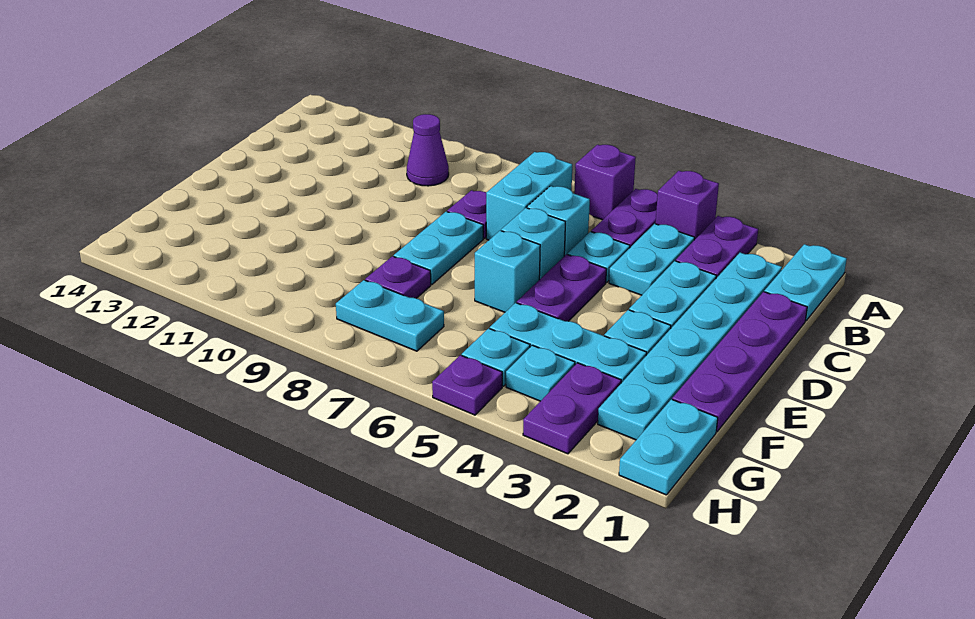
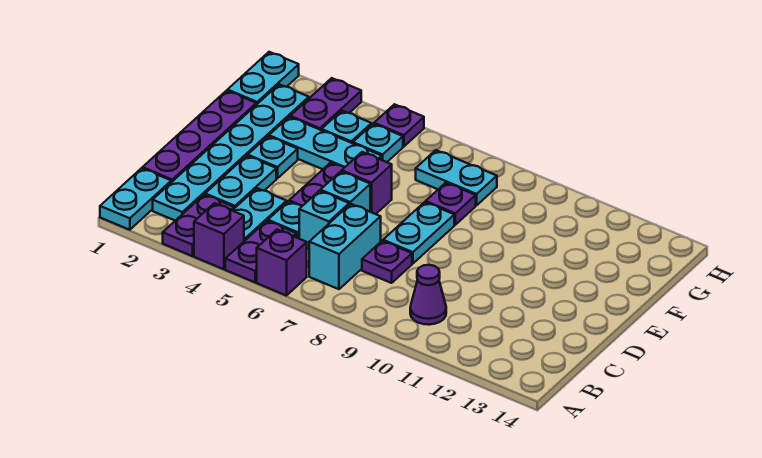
cyan brick E6 level 1 -> purple brick E6 level 1

